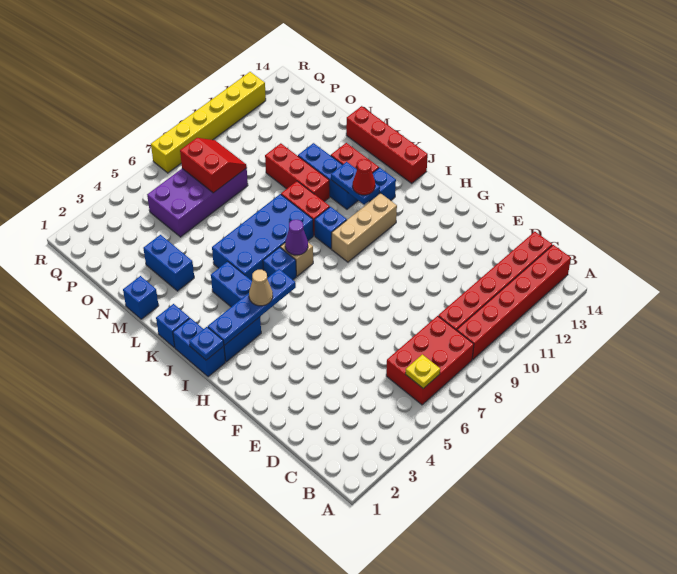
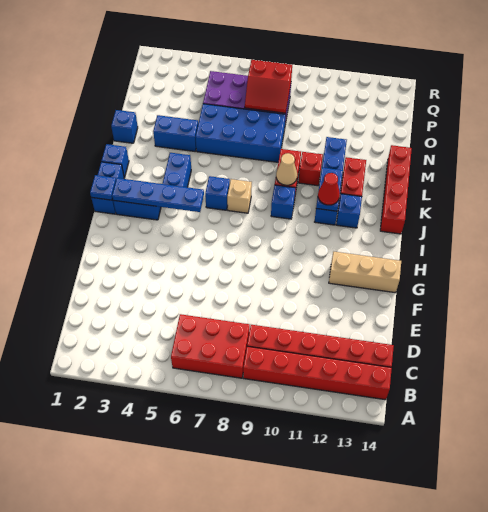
yellow plate B6 level 2 -> none
tan cone I4 level 3 -> tan cone K9 level 2
tan brick I9:I11 level 1 -> tan brick G12:G14 level 1
purple cone J7 level 2 -> none
blue brick K5:L8 level 1 -> blue brick M5:N8 level 1
blue brick K11:M11 level 1 -> blue brick J11:M11 level 1
red brick L10:N10 level 1 -> red brick L10 level 1
blue brick M3:N3 level 1 -> blue brick M3:M4 level 1
red slope O7:P8 level 2 top 7 -> red slope O7:P8 level 2 top P
yellow brick R7:R12 level 1 -> none

